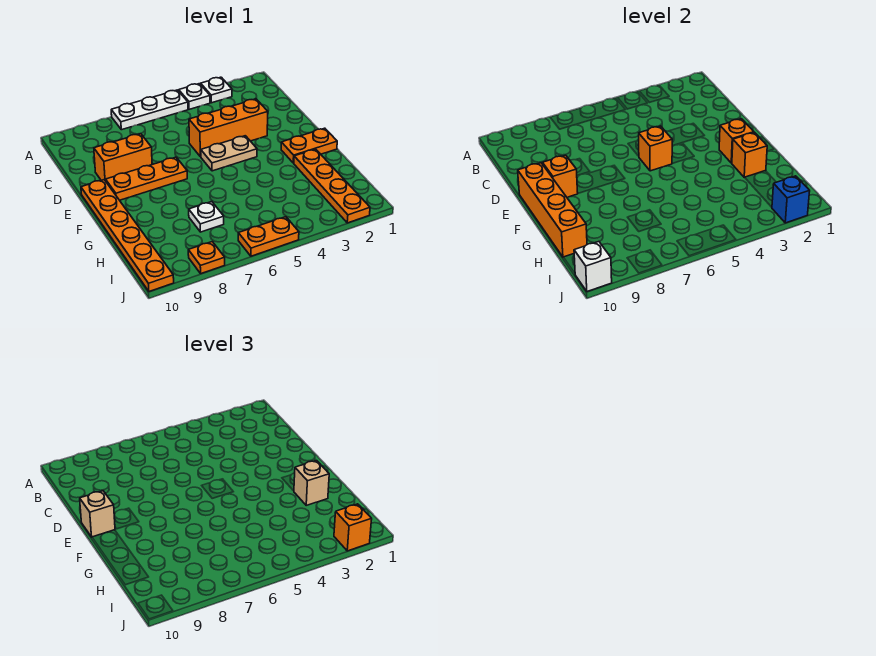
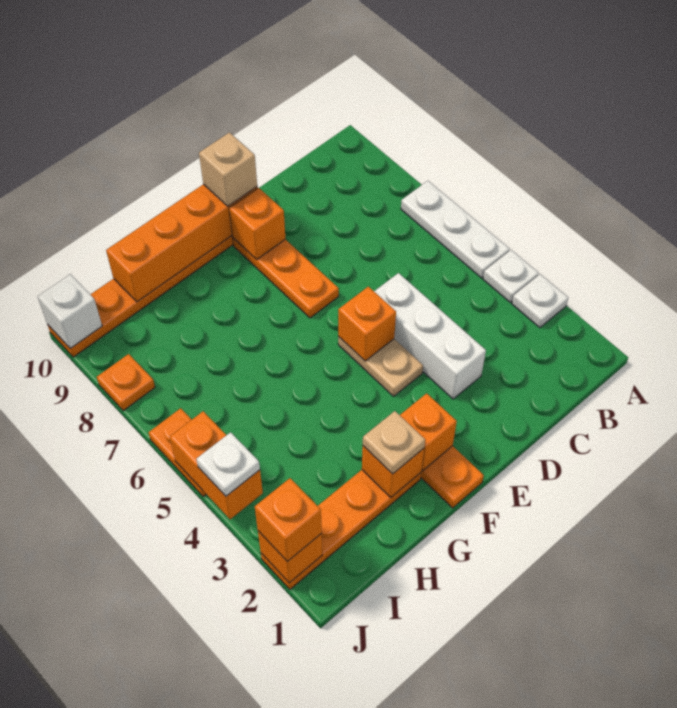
orange brick D3:D5 level 1 -> white brick D3:D5 level 1
orange brick D8:D9 level 1 -> orange brick J4:J5 level 2
tan brick G2 level 3 -> tan plate G2 level 3
white plate H7 level 1 -> white plate J4 level 3
blue brick J2 level 2 -> orange brick J2 level 2

